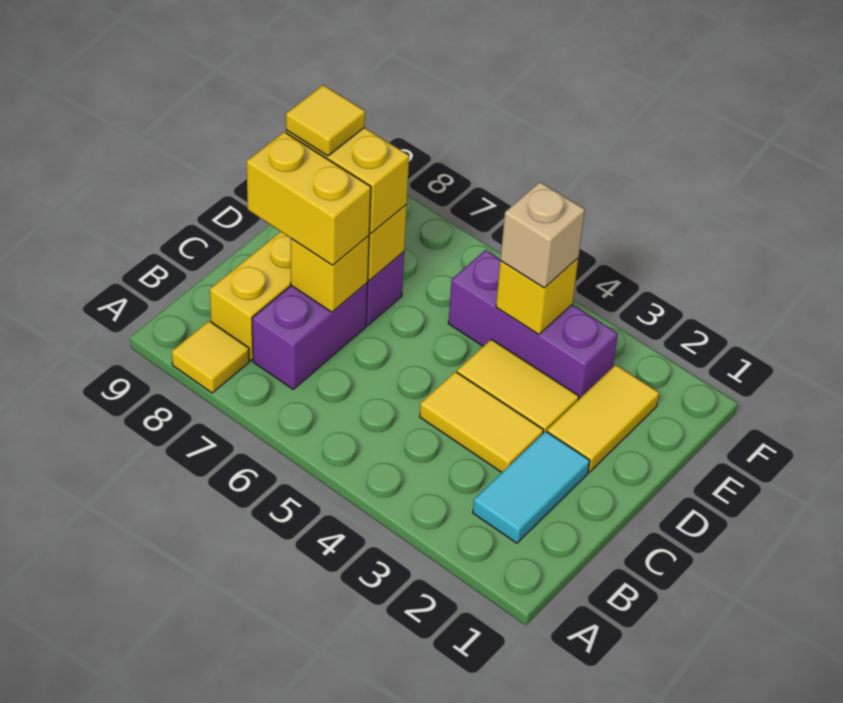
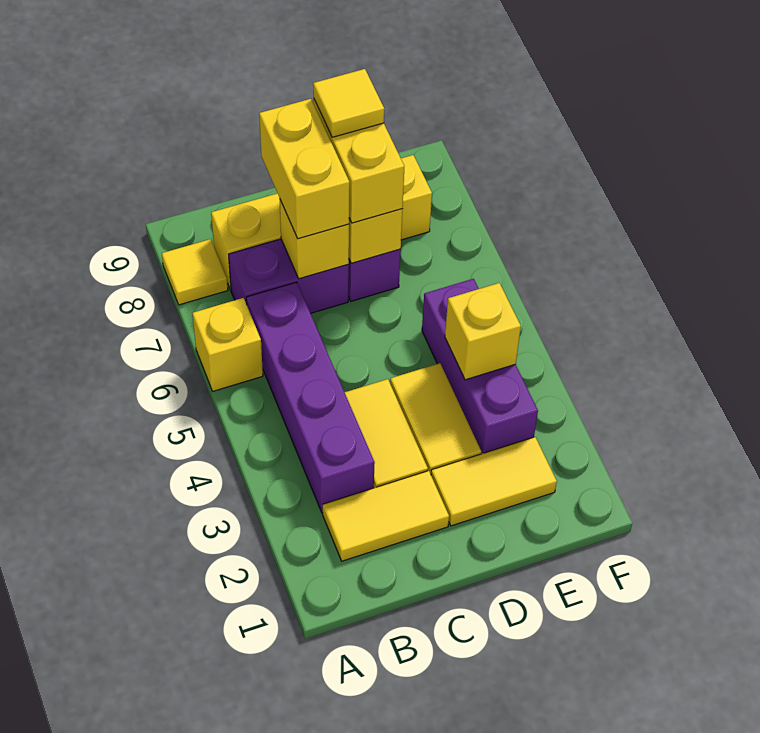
none -> yellow brick A6 level 1
cyan tile B2:C2 level 1 -> yellow tile B2:C2 level 1
none -> purple brick B3:B6 level 1
tan brick E4 level 3 -> none

